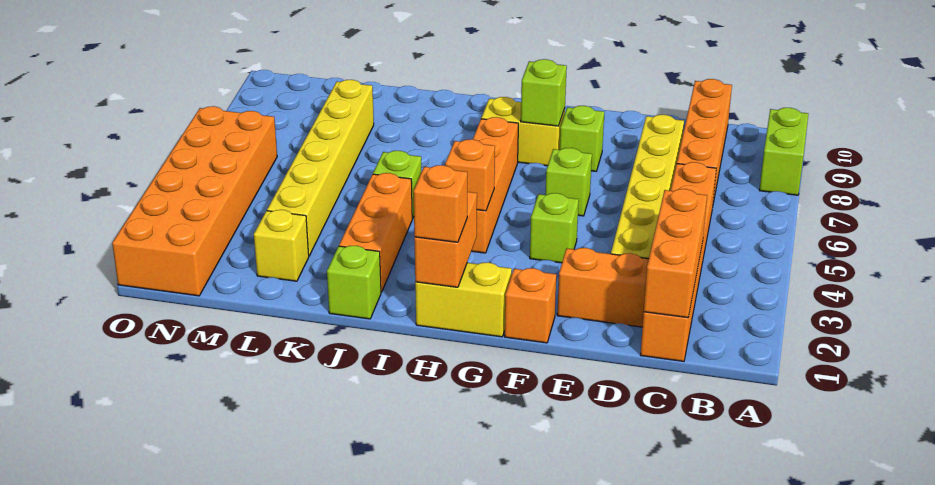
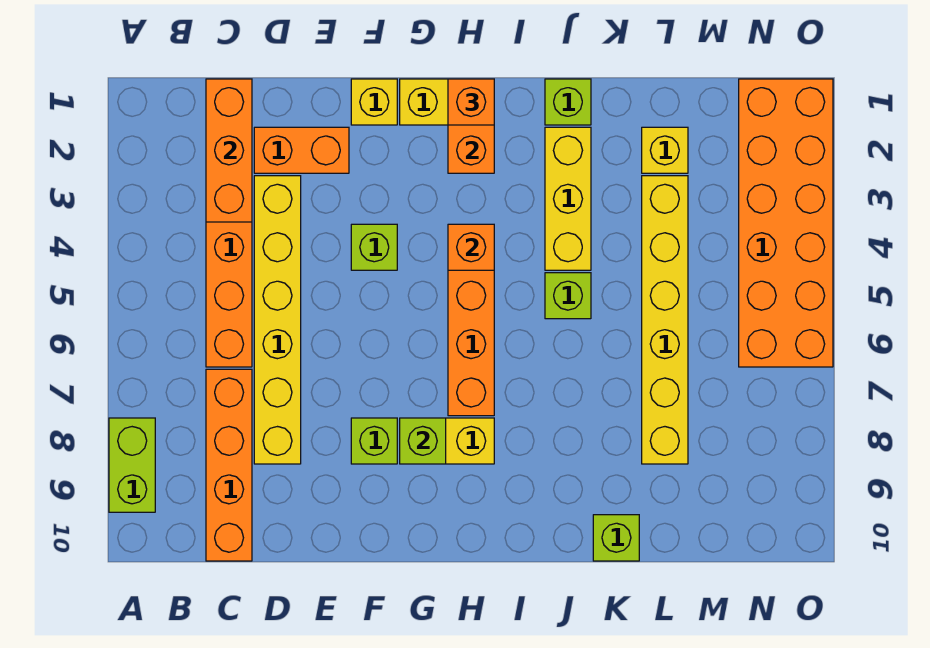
orange brick F1 level 1 -> yellow brick F1 level 1
lime brick F6 level 1 -> lime brick K10 level 1
orange brick J2:J4 level 1 -> yellow brick J2:J4 level 1

